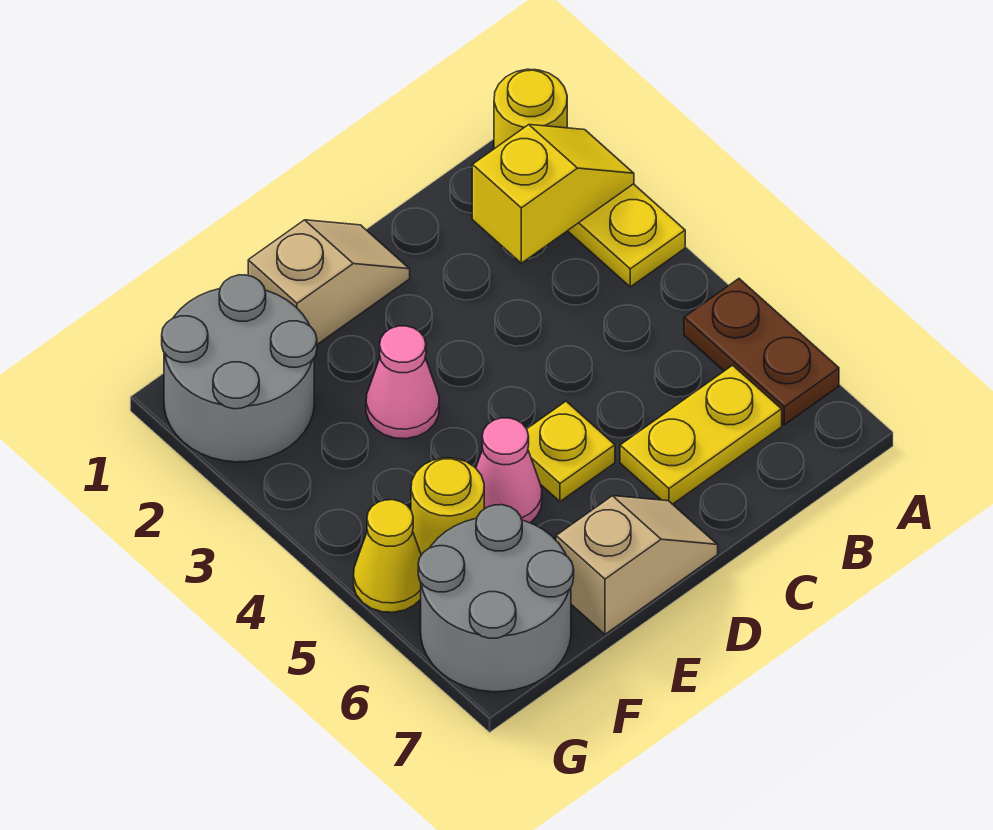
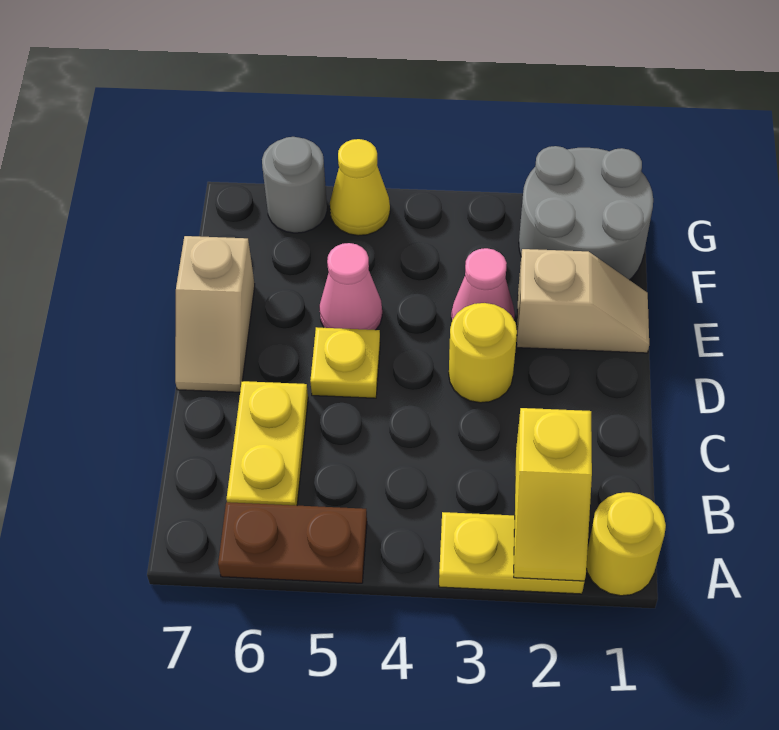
tan slope D1:E1 level 1 top E -> tan slope E1:E2 level 1 top 2
yellow round brick F5 level 1 -> yellow round brick D3 level 1
grey round brick F6:G7 level 1 -> grey round brick G6 level 1

